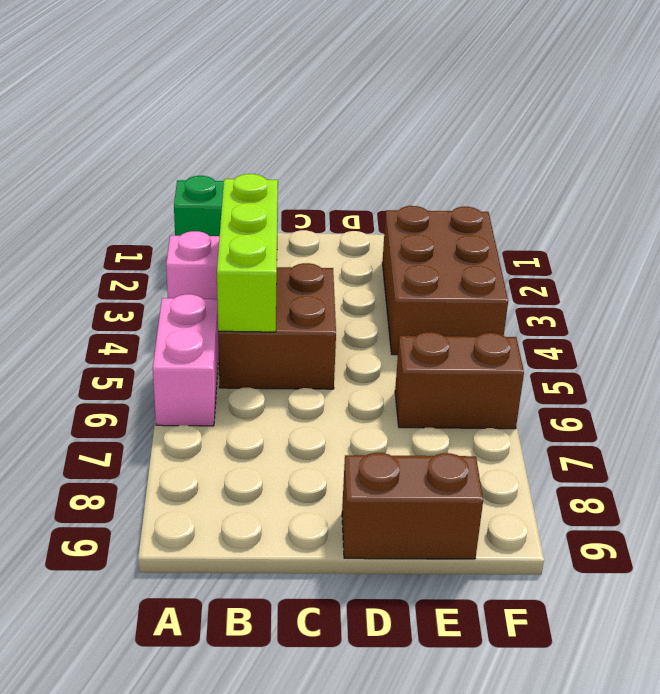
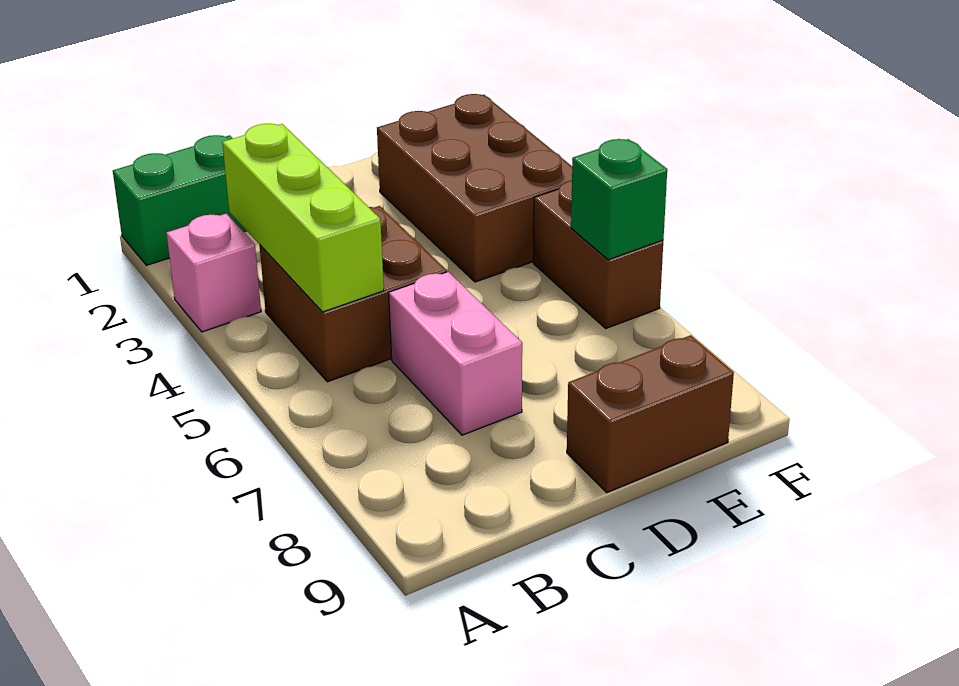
pink brick A5:A6 level 1 -> pink brick C6:C7 level 1
brown brick E6:F6 level 1 -> brown brick F5:F6 level 1
none -> green brick F6 level 2

